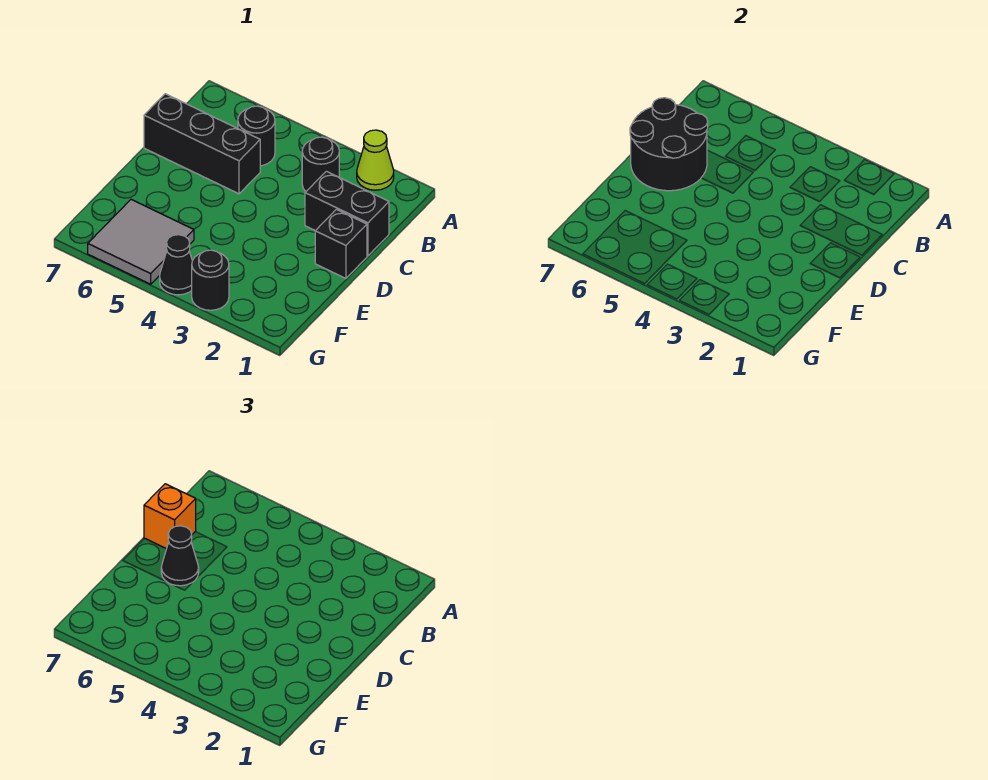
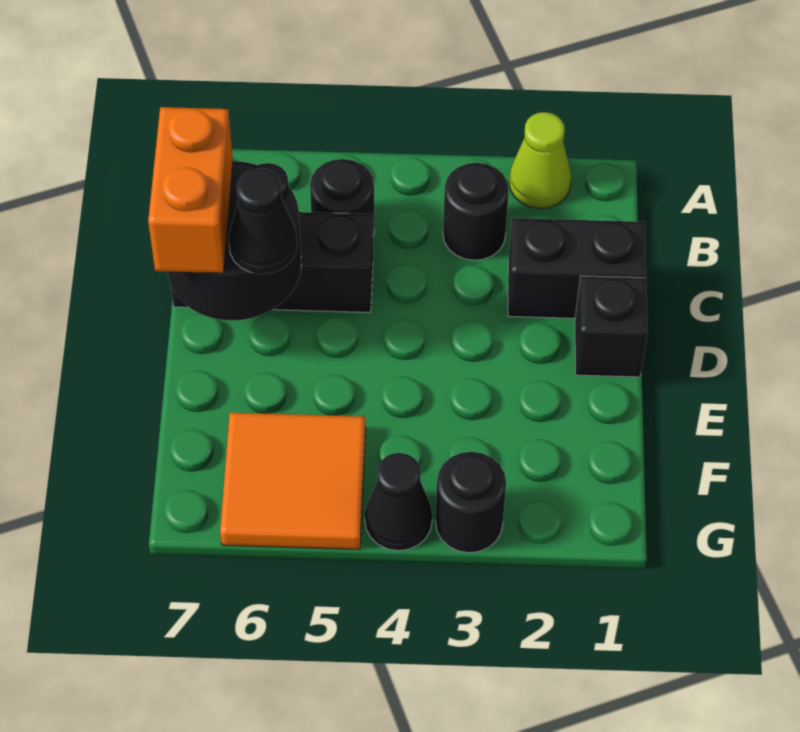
orange brick C7 level 3 -> orange brick C7:D7 level 3
grey tile F5:G6 level 1 -> orange tile F5:G6 level 1

